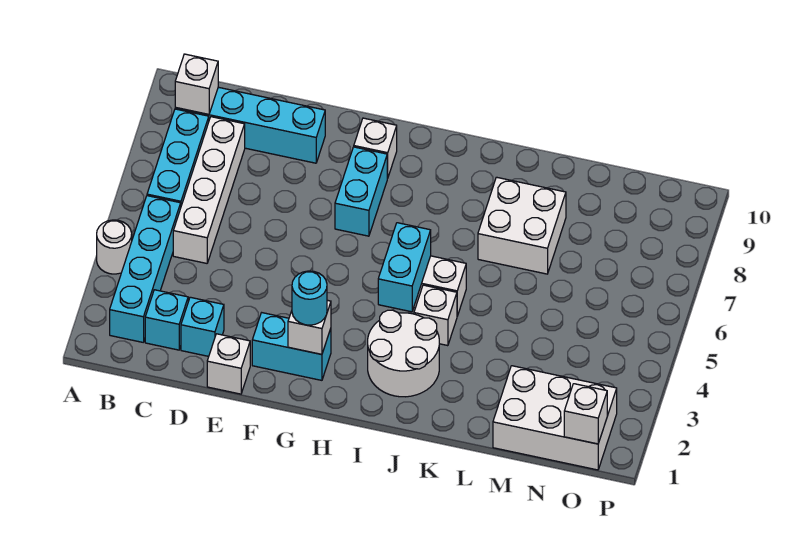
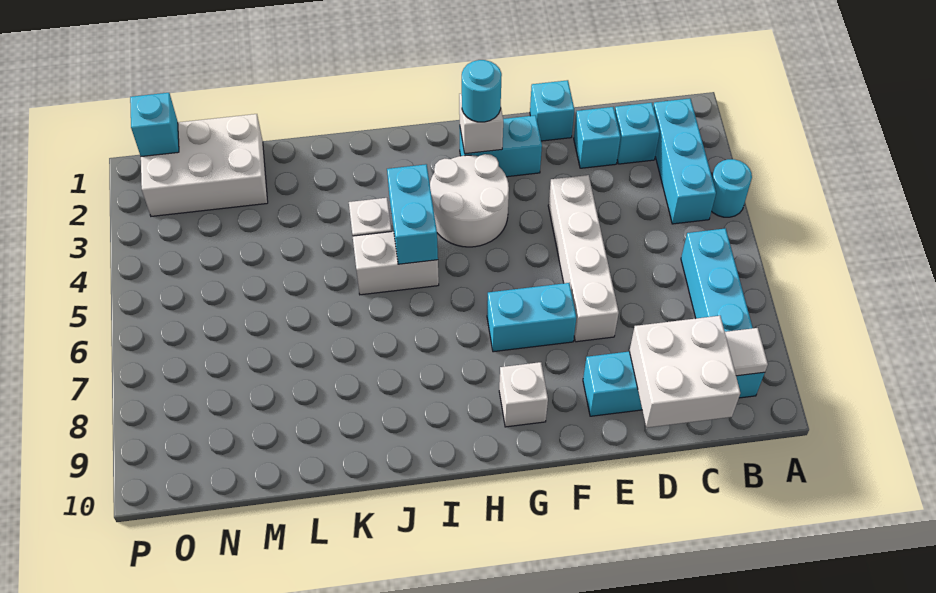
white round brick A4 level 1 -> cyan round brick A4 level 1
cyan brick B2:B5 level 1 -> cyan brick B2:B4 level 1
white brick B9 level 2 -> white tile B9 level 2
white brick C5:C8 level 1 -> white brick E4:E7 level 1
white brick E1 level 1 -> cyan brick E1 level 1
cyan brick G7:G8 level 1 -> cyan brick F7:G7 level 1
white round brick I2:J3 level 1 -> white round brick G3:H4 level 1
white brick K7:L8 level 1 -> white brick C9:D10 level 2
white brick O1 level 2 -> cyan brick O1 level 2

